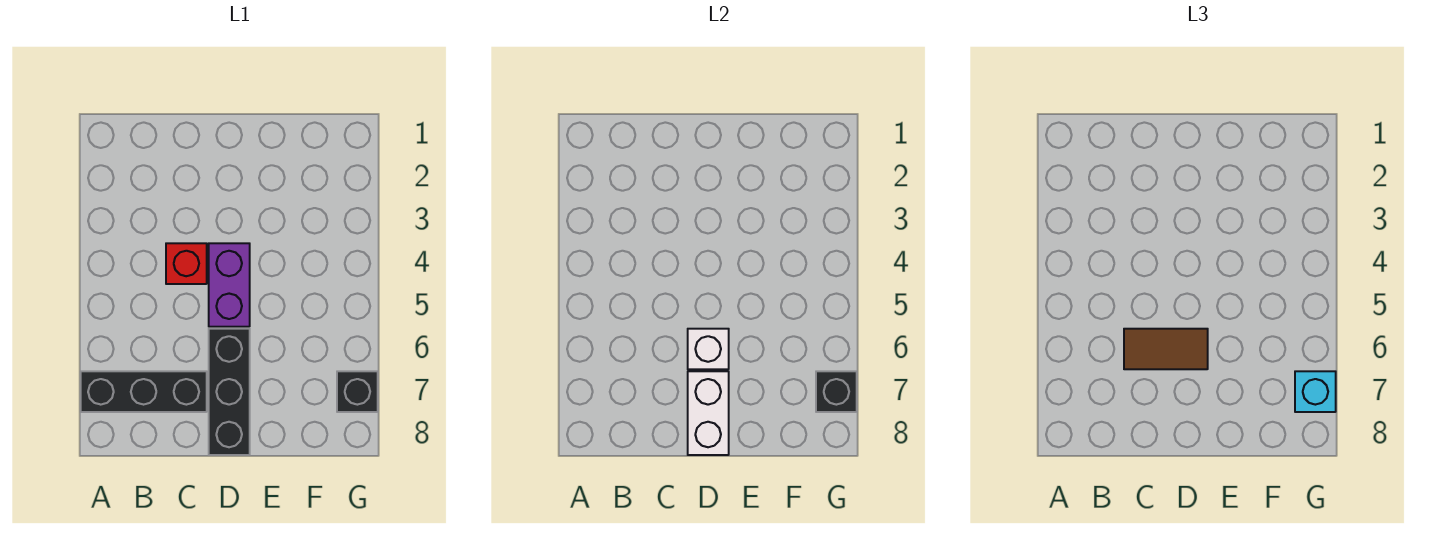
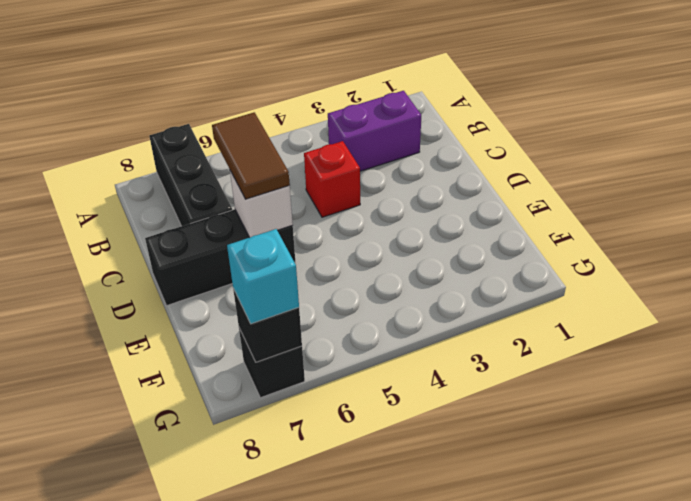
purple brick D4:D5 level 1 -> purple brick B2:B3 level 1
white brick D7:D8 level 2 -> none

